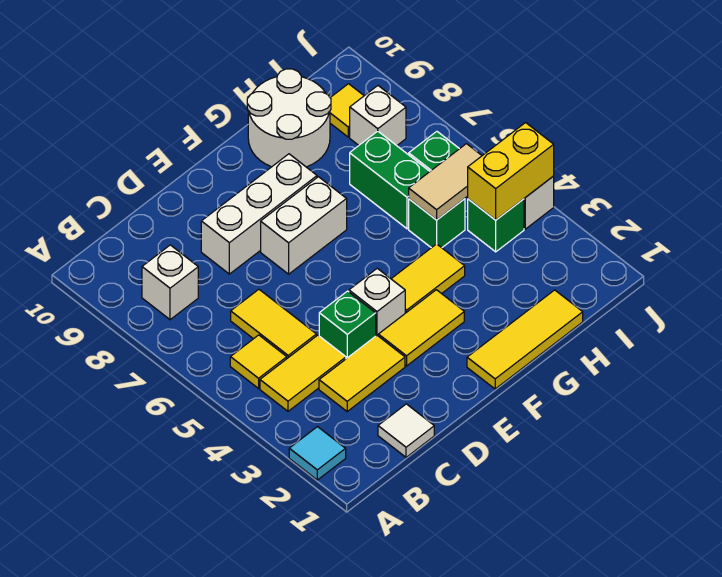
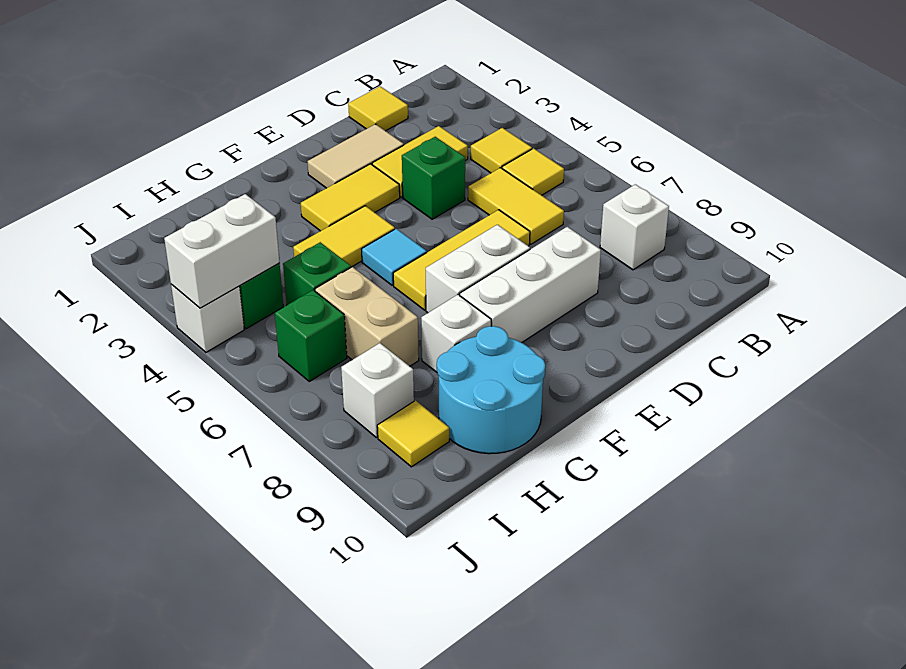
cyan tile A2 level 1 -> cyan tile F5 level 1
yellow tile B4:C4 level 1 -> yellow tile B4 level 1
white tile C1 level 1 -> yellow tile C1 level 1
white brick E4 level 1 -> white brick G8 level 1
yellow tile F1:H1 level 1 -> yellow tile D6:F6 level 1
white round brick G9:H10 level 1 -> cyan round brick G9:H10 level 1
tan tile H5:I5 level 2 -> tan tile D2:E2 level 1
green brick H6:H7 level 1 -> tan brick H6:H7 level 1
yellow brick I4:J4 level 2 -> white brick I4:J4 level 2

